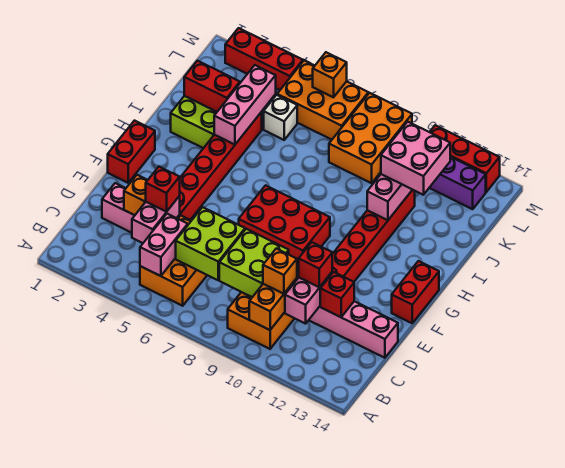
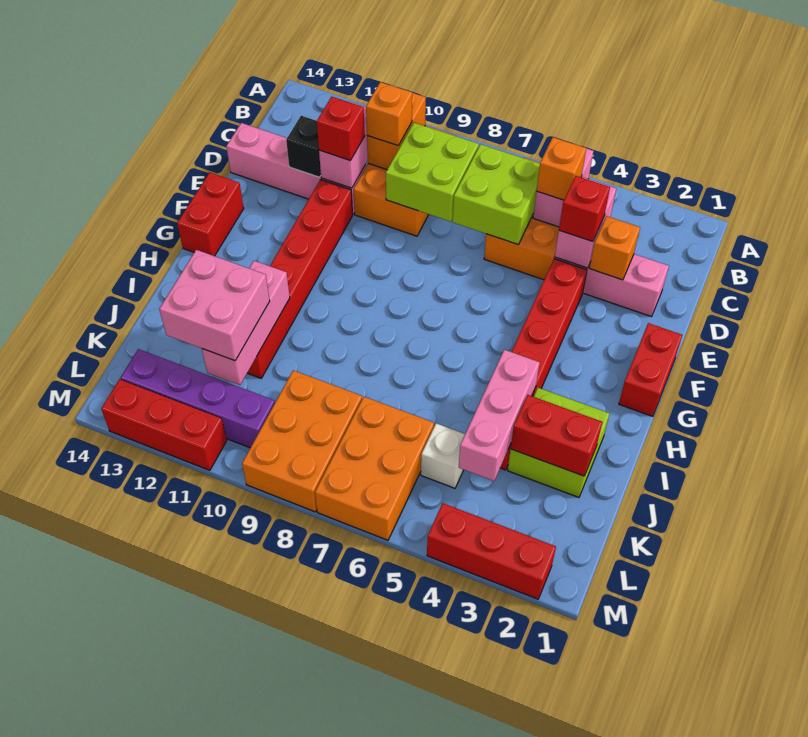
red brick D12 level 2 -> black brick D12 level 2
red brick F7:G9 level 1 -> none
orange brick L5:M7 level 1 -> orange brick K6:M7 level 1
orange brick M6 level 2 -> orange brick C5 level 3

